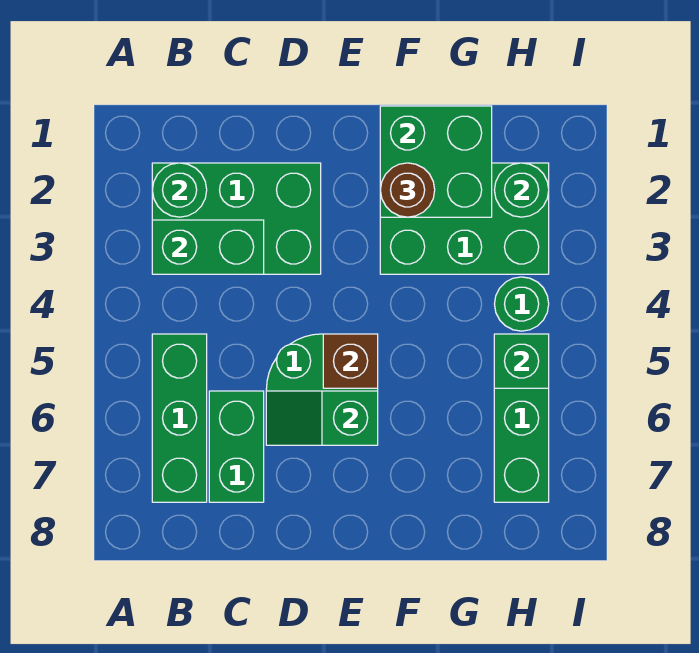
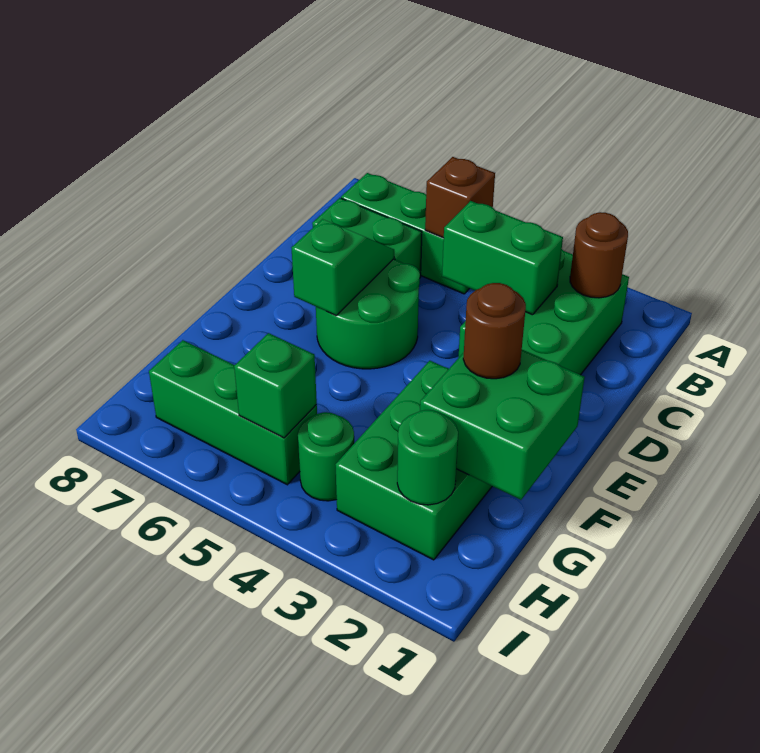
green round brick B2 level 2 -> brown round brick B2 level 2
green brick B3:C3 level 2 -> green brick C3:C4 level 2
brown brick E5 level 2 -> brown brick B5 level 2

